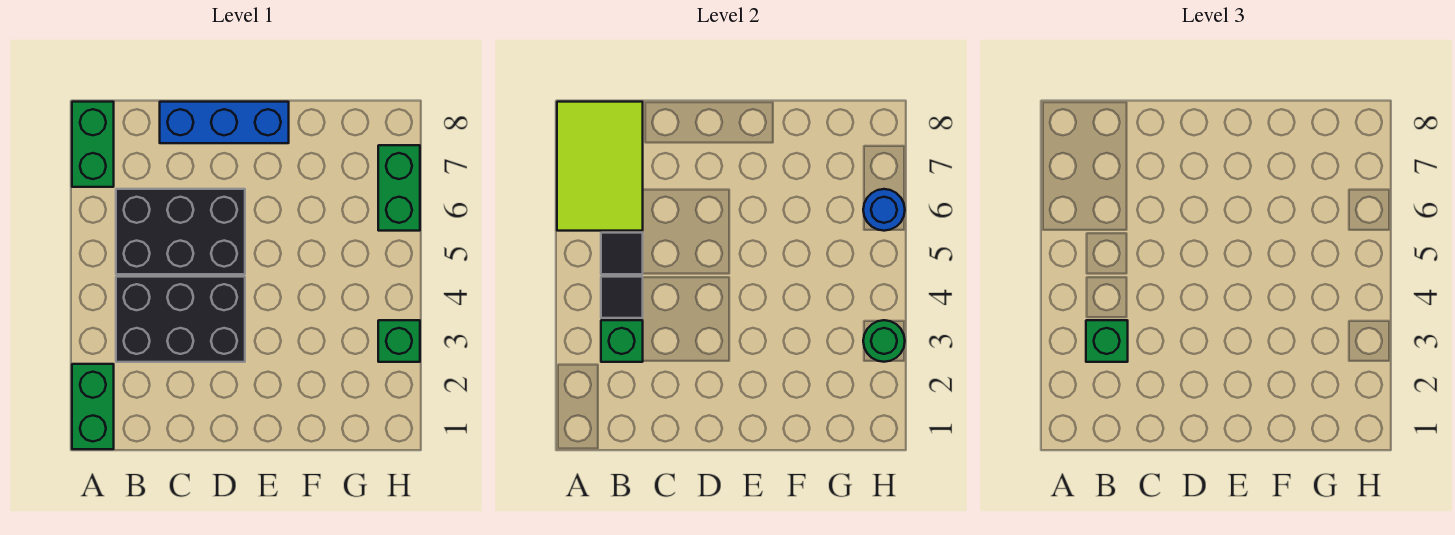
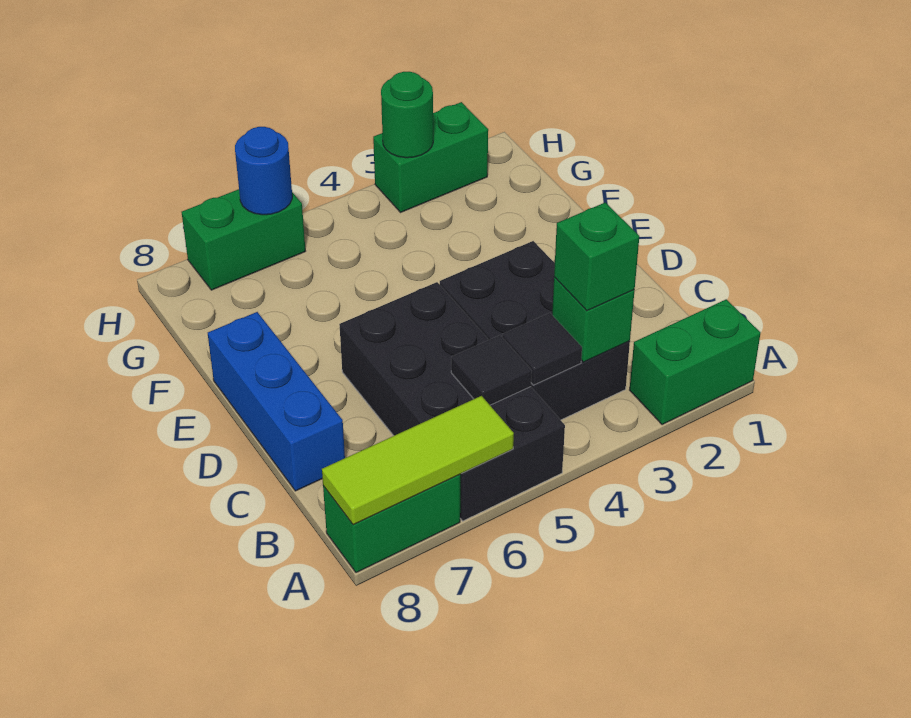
lime tile A6:B8 level 2 -> lime tile A6:A8 level 2
black brick B5:D6 level 1 -> black brick A5:D6 level 1
green brick H3 level 1 -> green brick H2:H3 level 1

